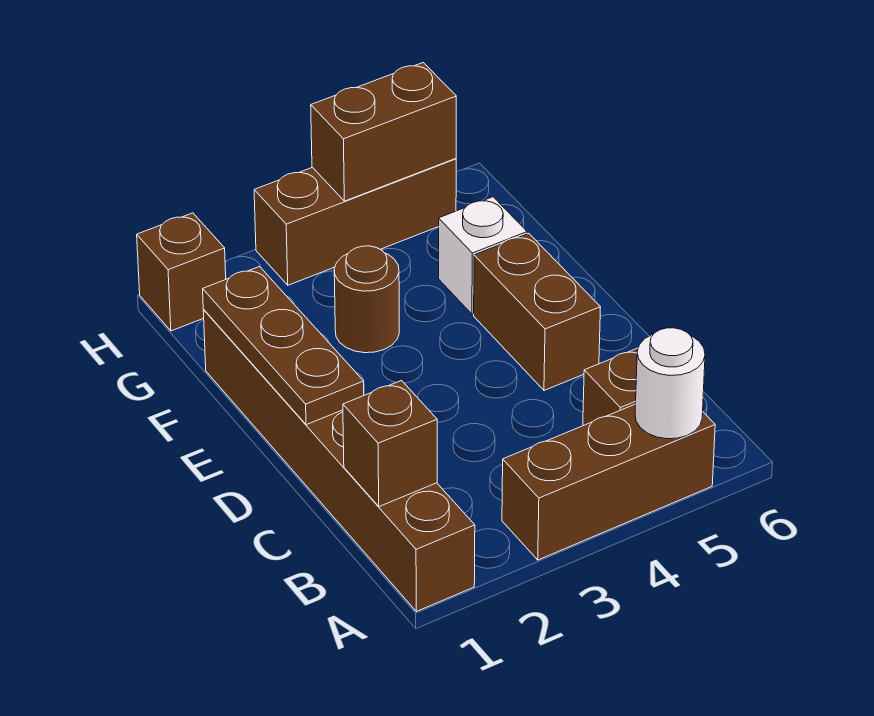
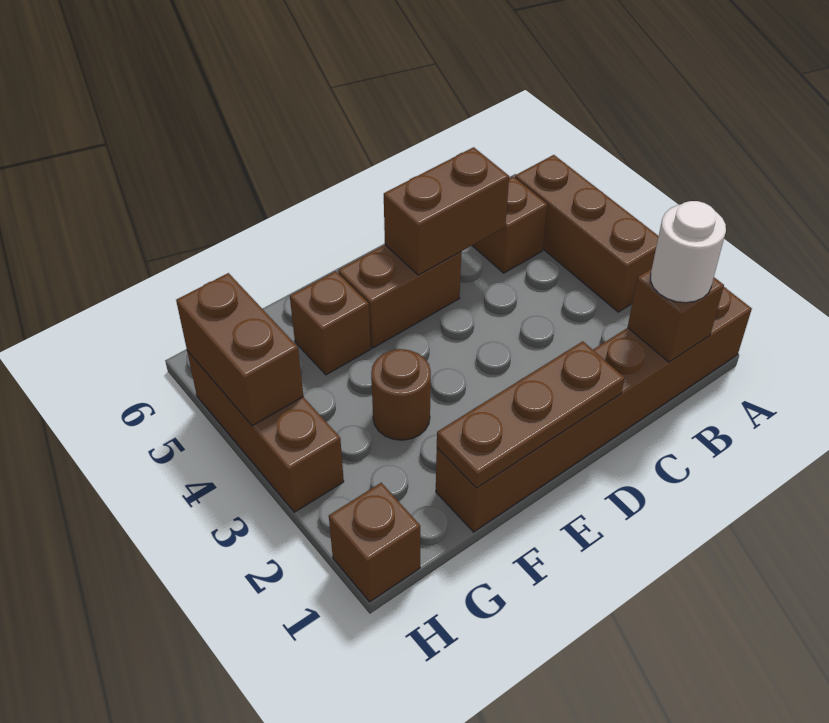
white round brick A5 level 2 -> white round brick B1 level 3
none -> brown brick C5:D5 level 2
white brick F5 level 1 -> brown brick F5 level 1

